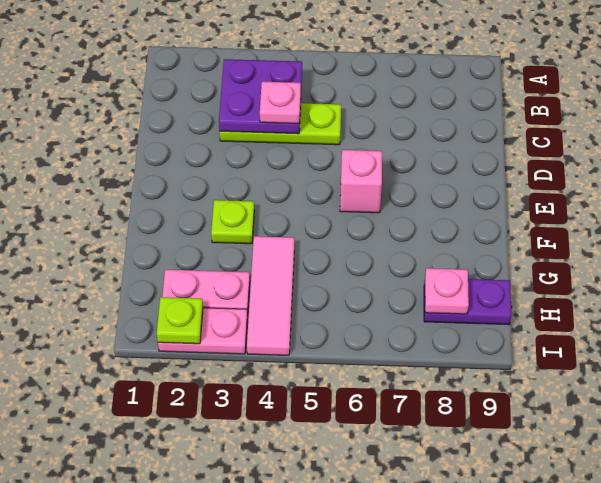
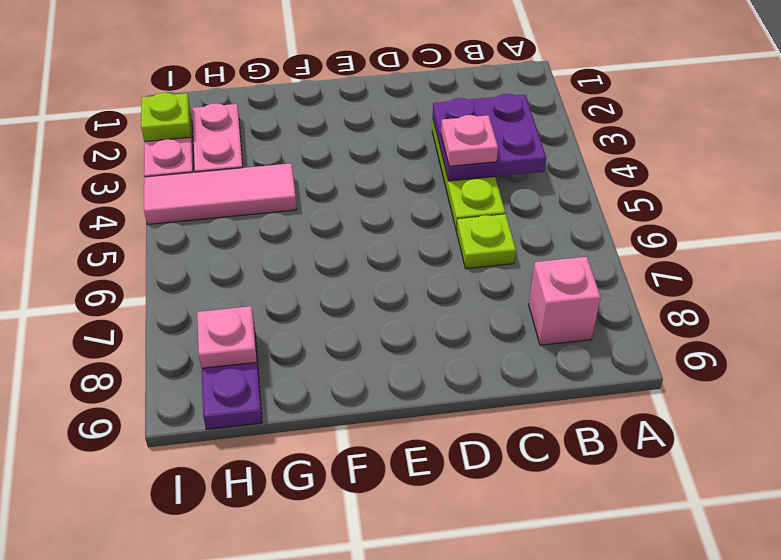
pink brick E6 level 1 -> pink brick B8 level 1
lime plate F3 level 1 -> lime plate C6 level 1

